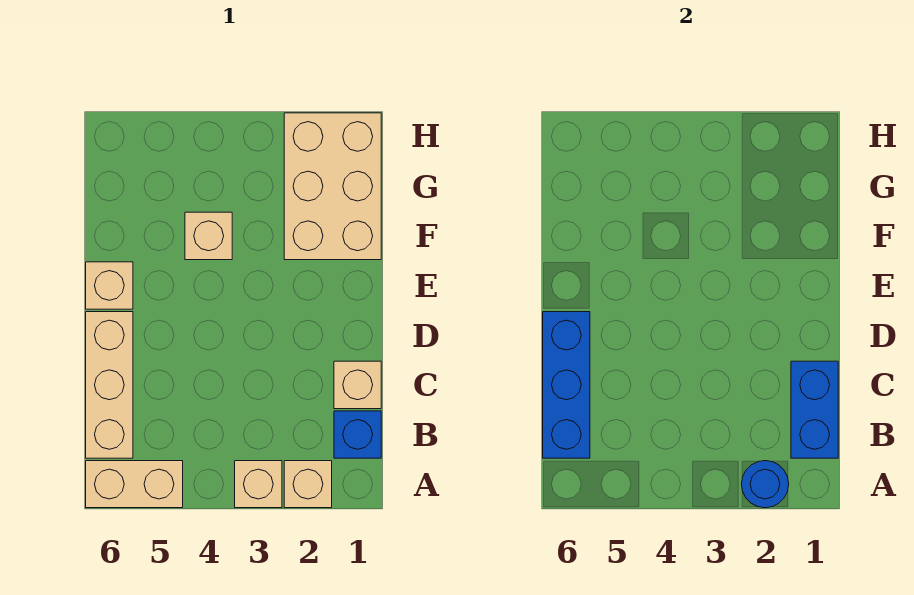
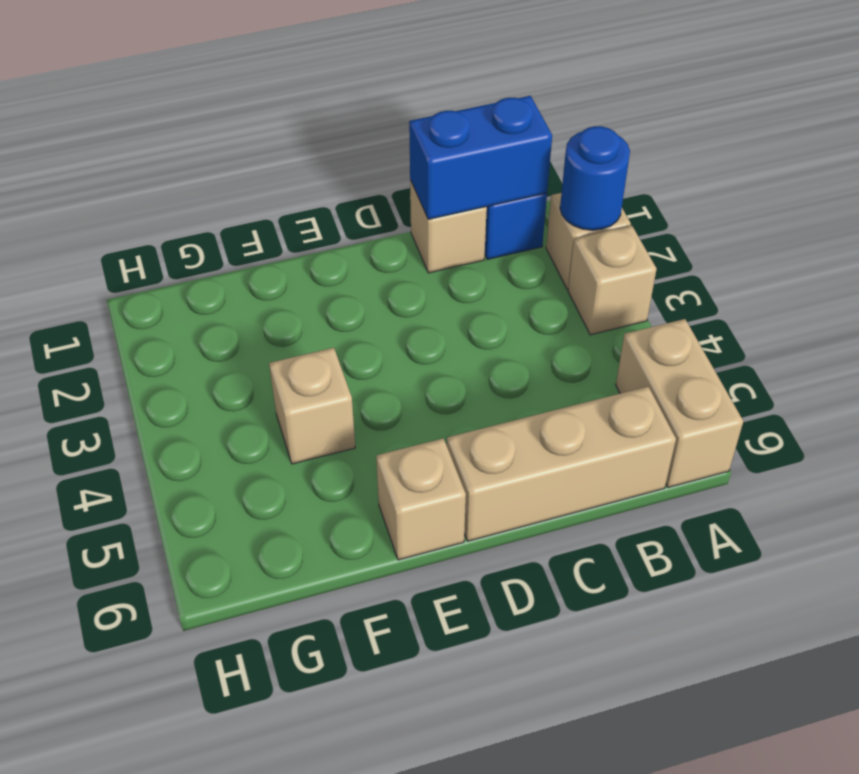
blue brick B6:D6 level 2 -> none
tan brick F1:H2 level 1 -> none

